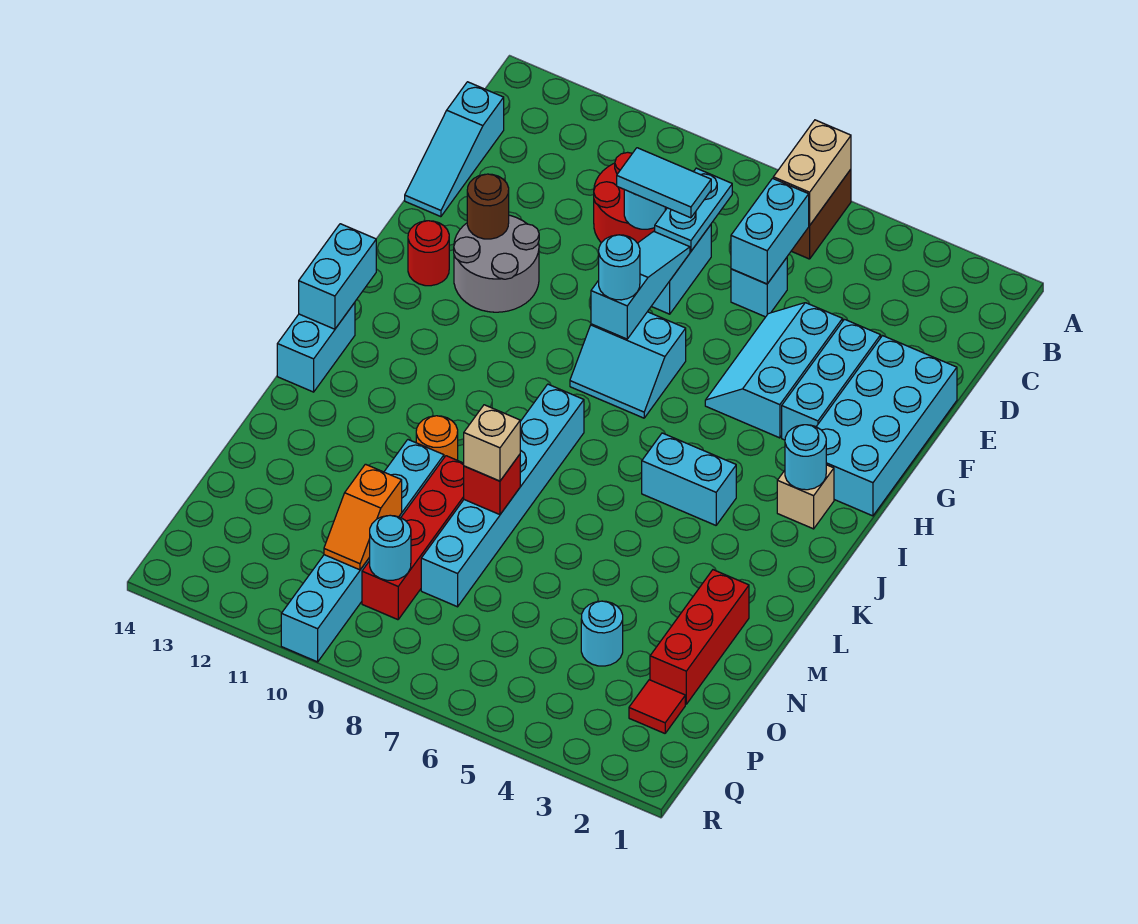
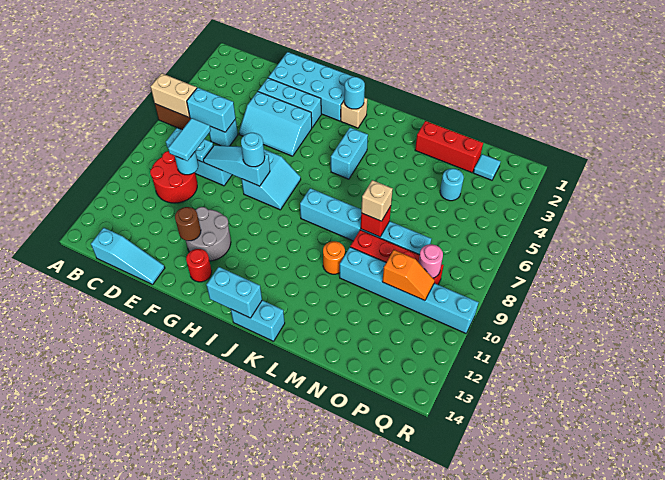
red tile P2 level 1 -> cyan tile P2 level 1
cyan round brick P9 level 2 -> pink round brick P9 level 2

